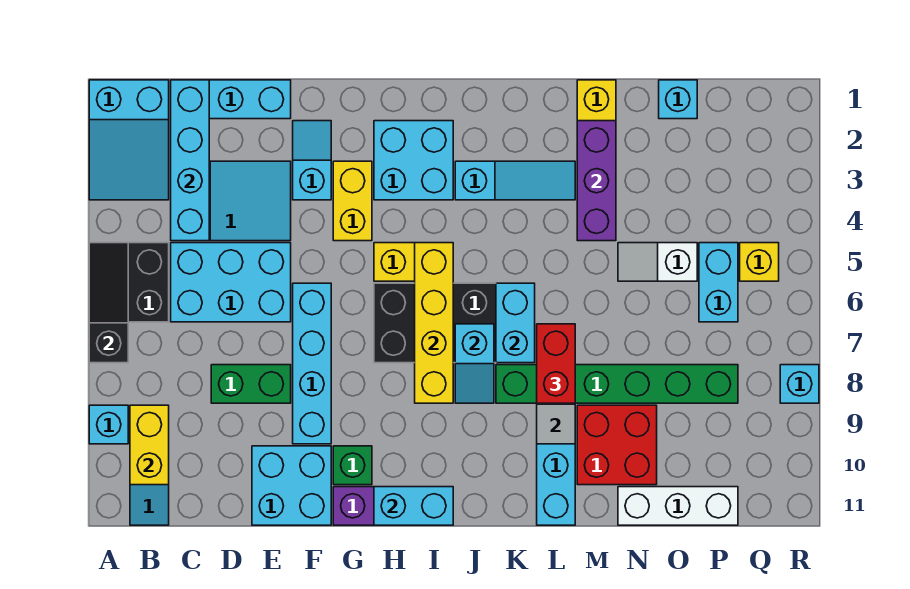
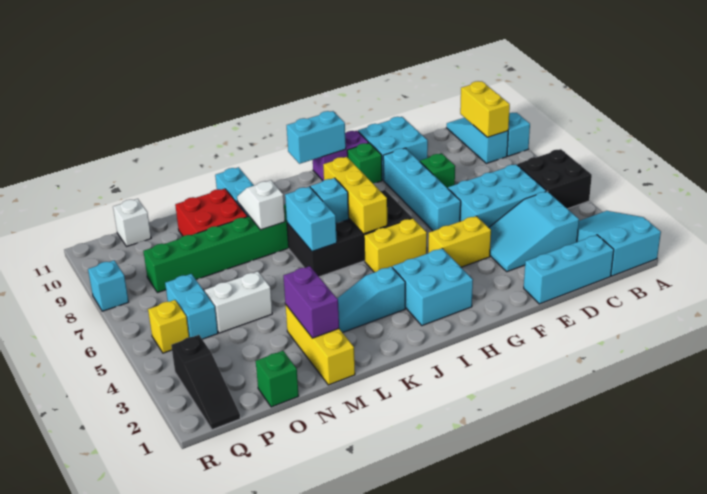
black slope A5:A7 level 2 top 7 -> black slope Q1:Q3 level 1 top 3
cyan brick C1:C4 level 2 -> none
green brick D8:E8 level 1 -> green brick E8 level 1
cyan slope F2:F3 level 1 top 3 -> none
yellow brick G3:G4 level 1 -> yellow brick F4:G4 level 1
yellow brick I5:I8 level 2 -> yellow brick I6:I8 level 2
red brick L7:L8 level 3 -> none
purple brick M2:M4 level 2 -> purple brick M2:M3 level 2
white slope N5:O5 level 1 top O -> white brick N5:O5 level 1
white brick N11:P11 level 1 -> white brick P11 level 1
cyan brick O1 level 1 -> green brick O1 level 1

